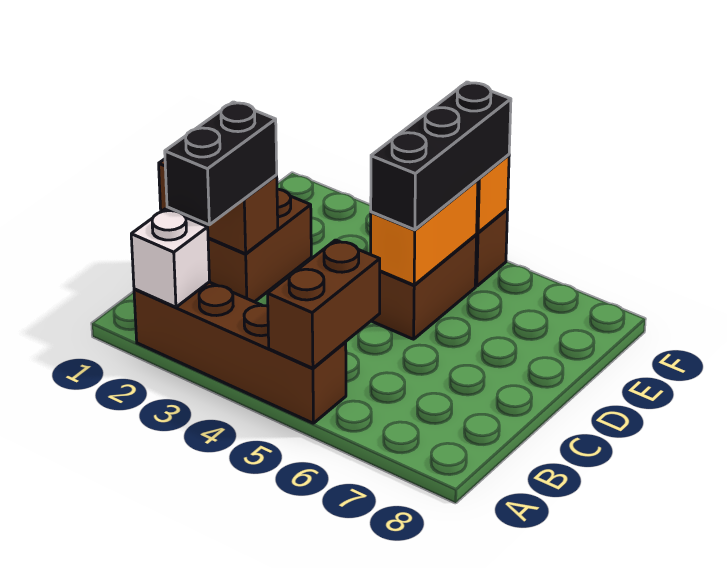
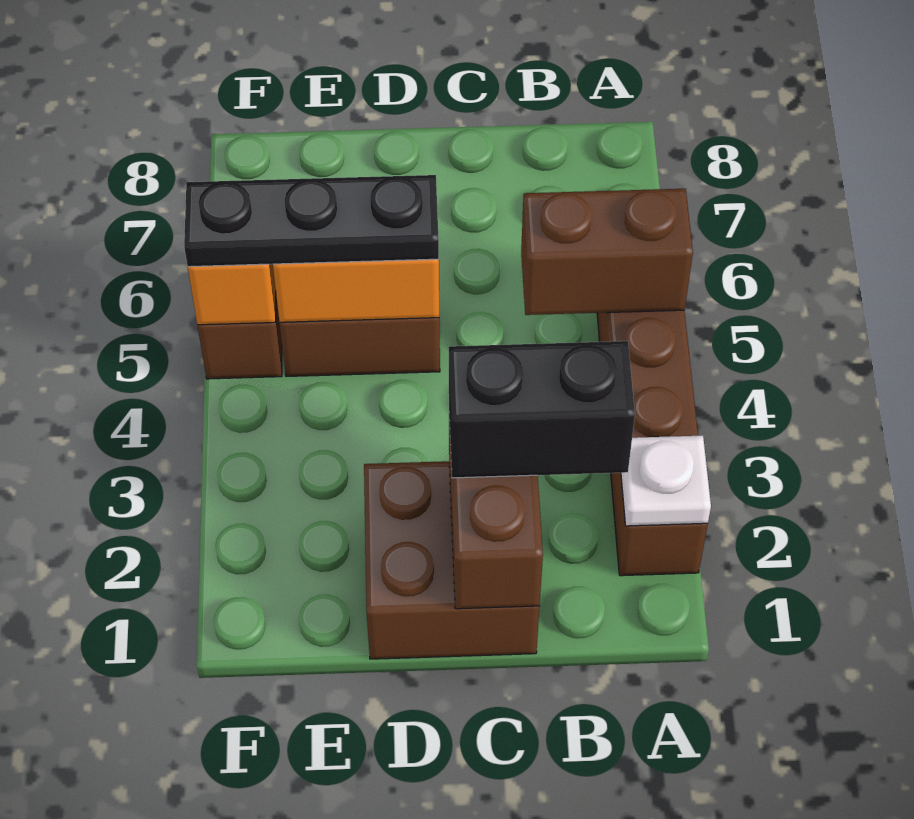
white brick A2 level 2 -> white plate A2 level 2
black brick D5:F5 level 3 -> black plate D5:F5 level 3

